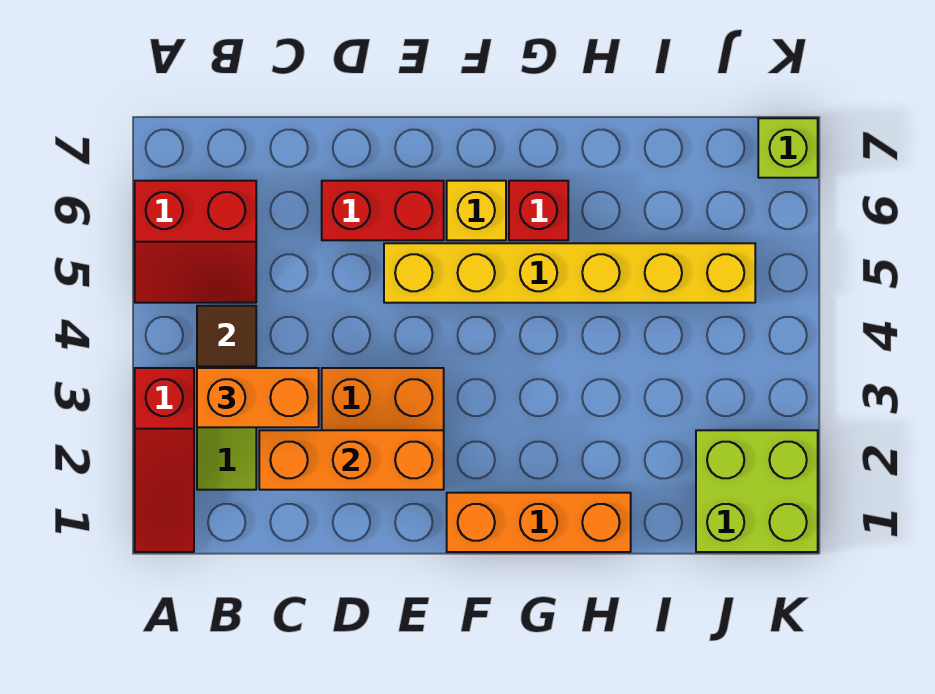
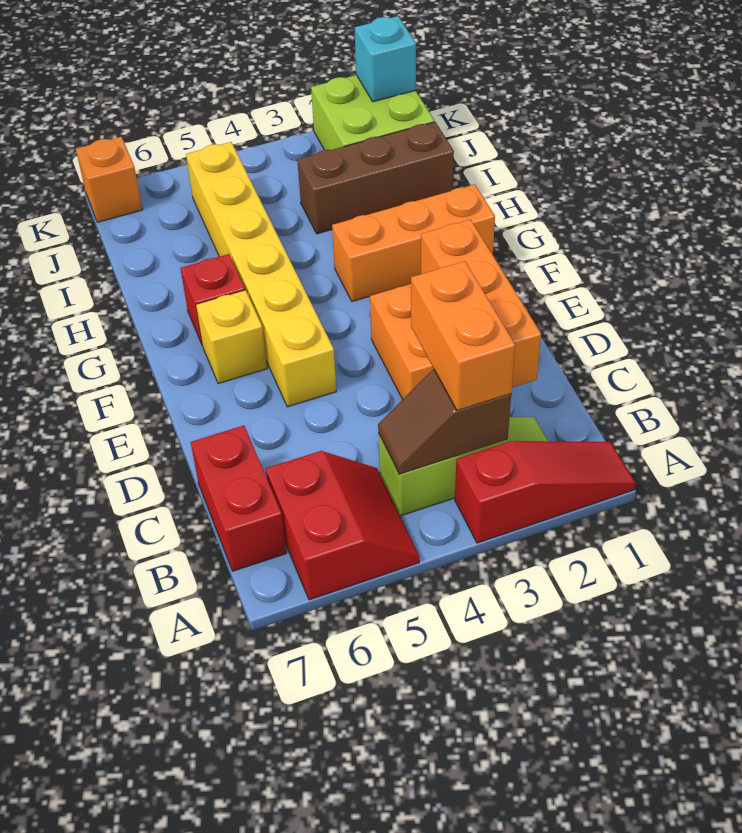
red brick D6:E6 level 1 -> red brick B7:C7 level 1
orange brick F1:H1 level 1 -> orange brick G1:G3 level 1
none -> brown brick I1:I3 level 1
none -> cyan brick K1 level 2
lime brick K7 level 1 -> orange brick K7 level 1

